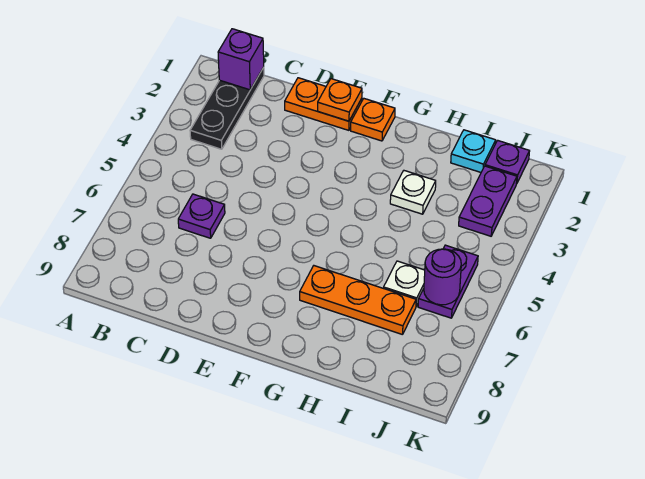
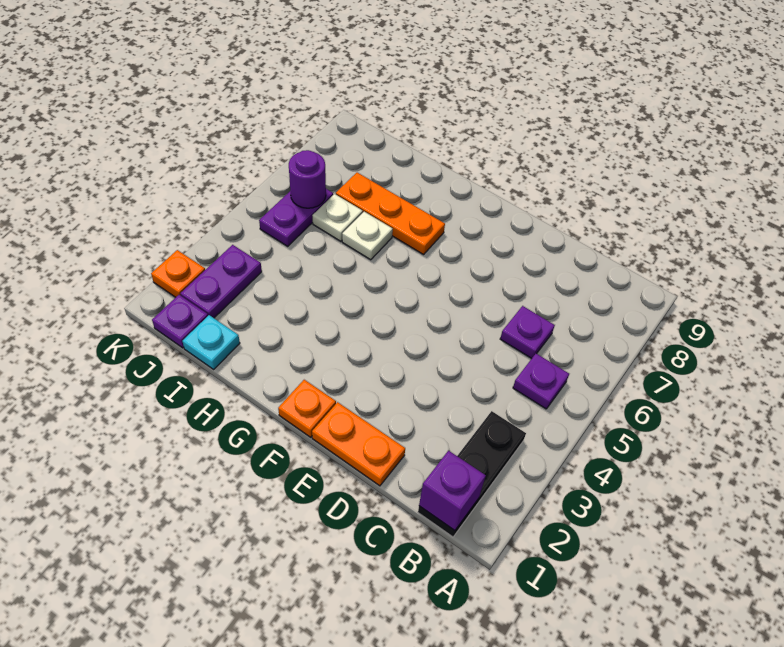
none -> purple plate B5 level 1
orange plate E1 level 2 -> orange plate K2 level 1
white plate H3 level 1 -> white plate H6 level 1

